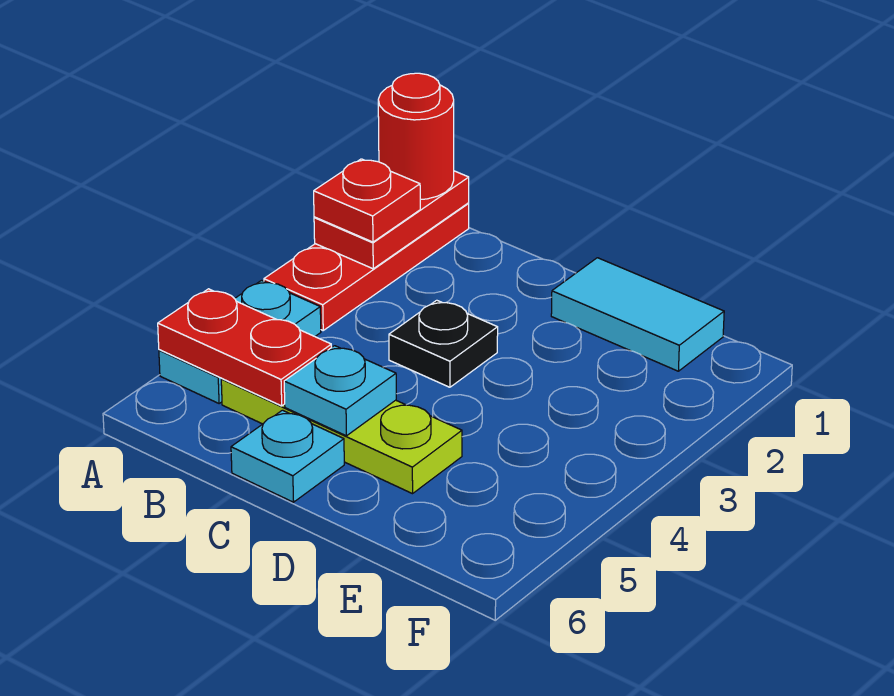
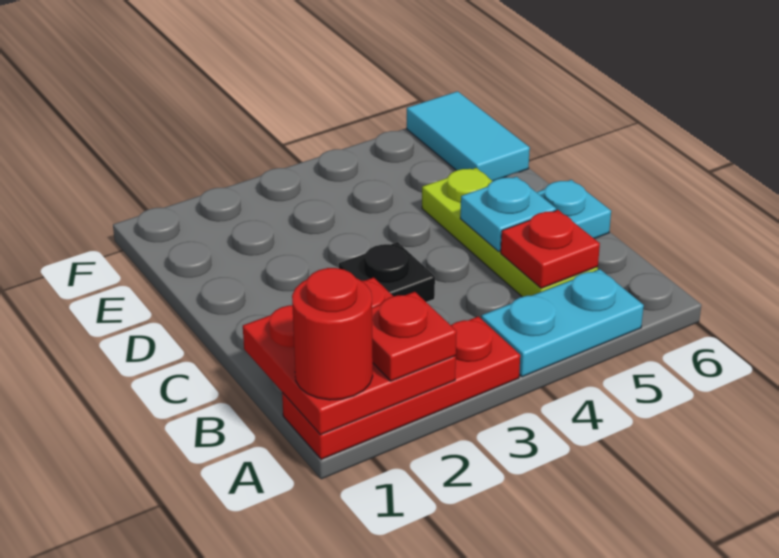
red plate A1:A2 level 2 -> red plate A1:B2 level 2
red plate A5:B5 level 2 -> red plate B5 level 2
cyan tile D1:E1 level 1 -> cyan tile E6:F6 level 1

